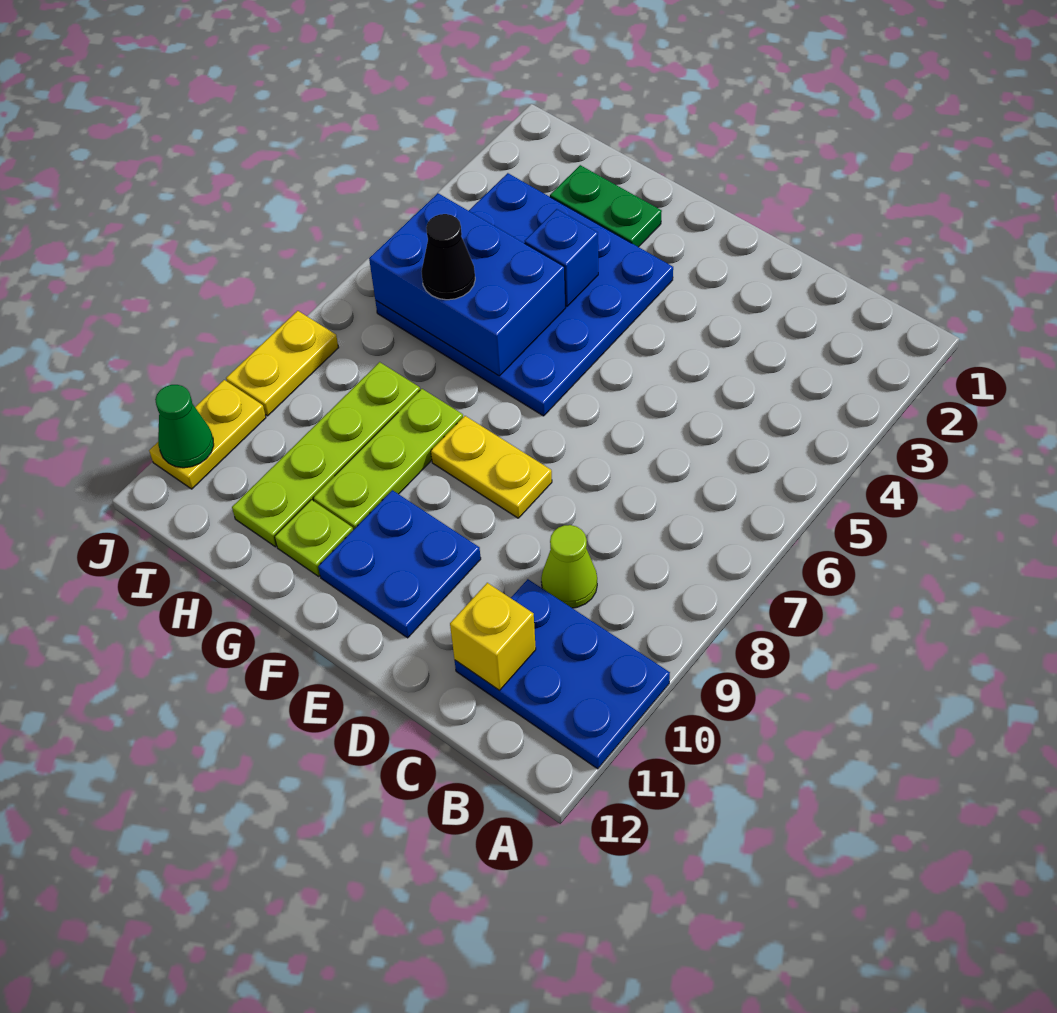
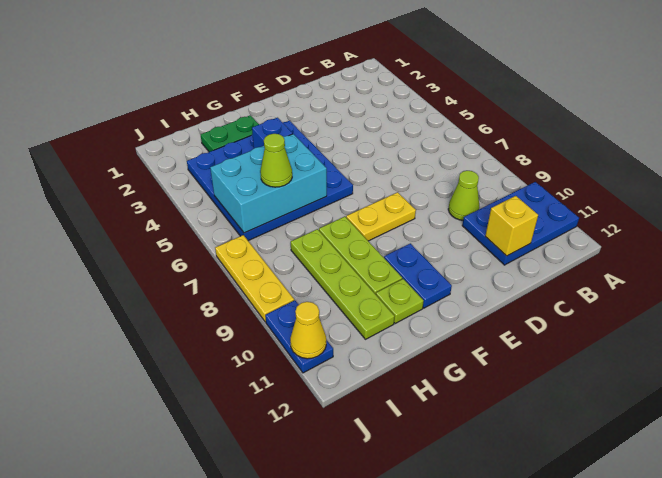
blue plate E10:F11 level 1 -> blue plate F10:F11 level 1
blue brick G5:I6 level 2 -> cyan brick G5:I6 level 2
black cone H6 level 3 -> lime cone H6 level 3
yellow plate J8:J9 level 1 -> yellow plate J7:J9 level 1
yellow plate J10:J11 level 1 -> blue plate J10:J11 level 1
green cone J11 level 2 -> yellow cone J11 level 2

